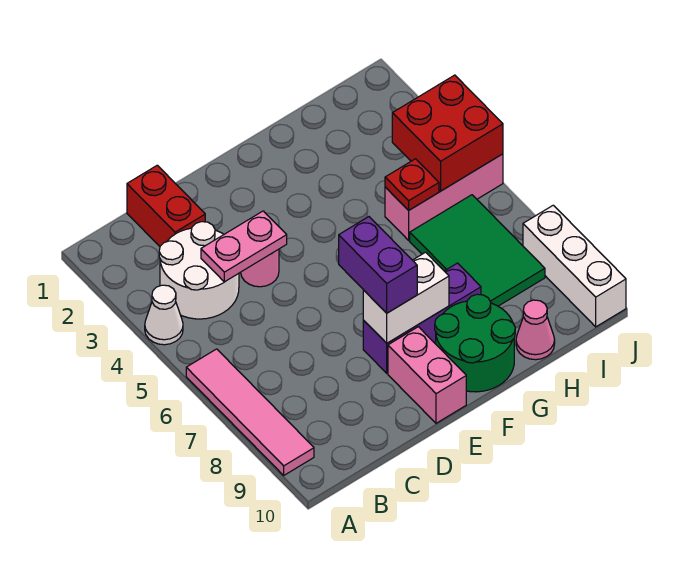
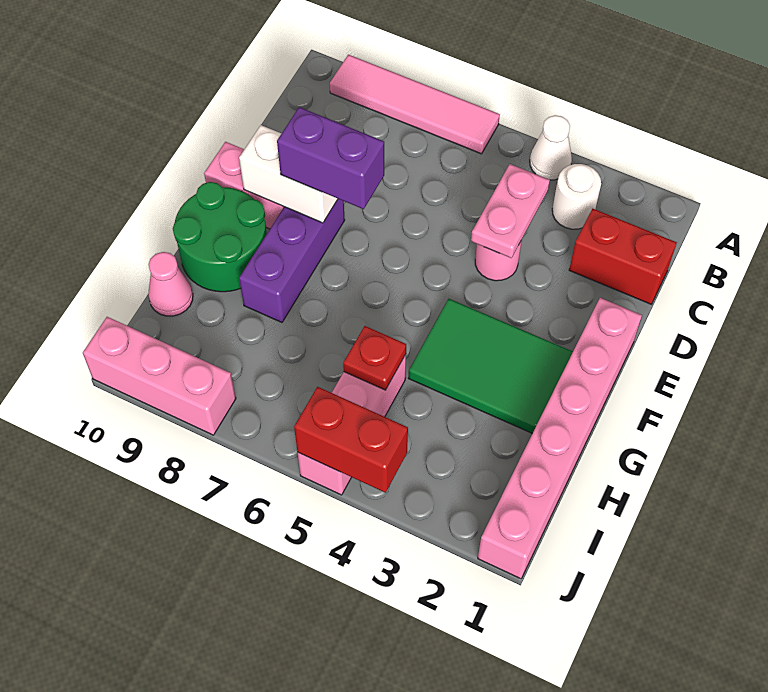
white round brick B3:C4 level 1 -> white round brick B3 level 1
none -> pink brick E1:J1 level 1
white brick E8:F8 level 2 -> white brick E8:E9 level 2
green tile H6:I8 level 1 -> green tile F2:G4 level 1
red brick I4:J5 level 2 -> red brick J4:J5 level 2
white brick J8:J10 level 1 -> pink brick J8:J10 level 1

